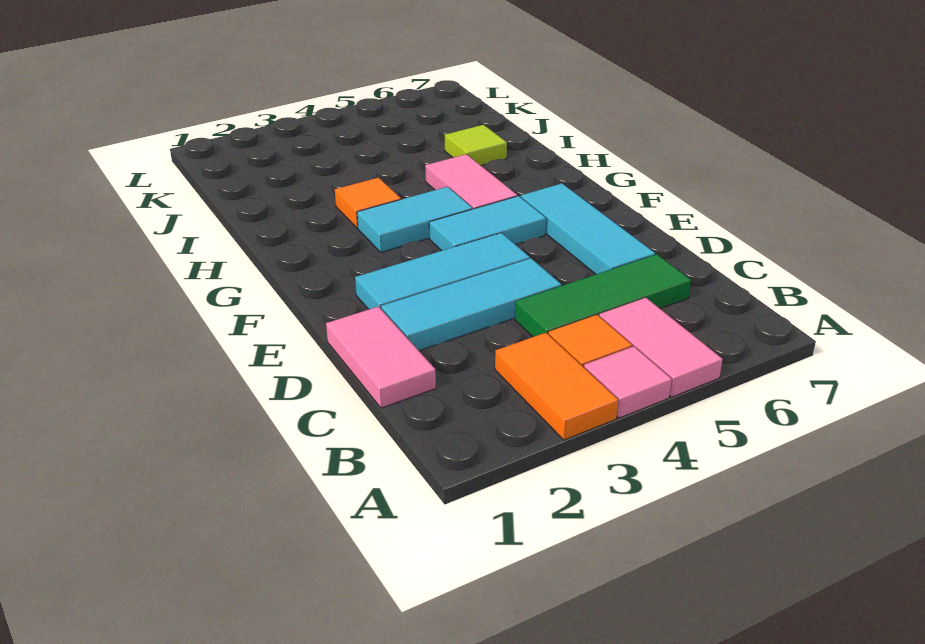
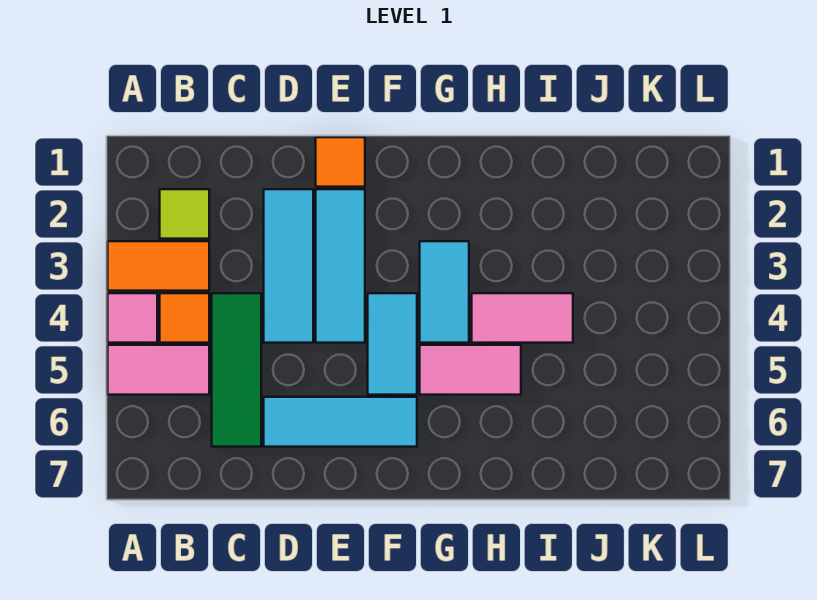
pink tile C1:D1 level 1 -> pink tile H4:I4 level 1
orange tile H3 level 1 -> orange tile E1 level 1
lime tile I6 level 1 -> lime tile B2 level 1

